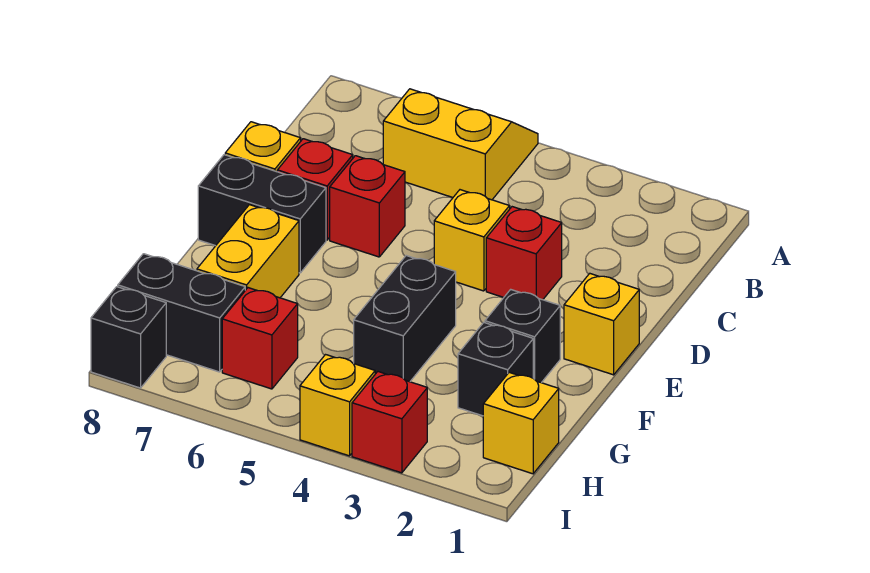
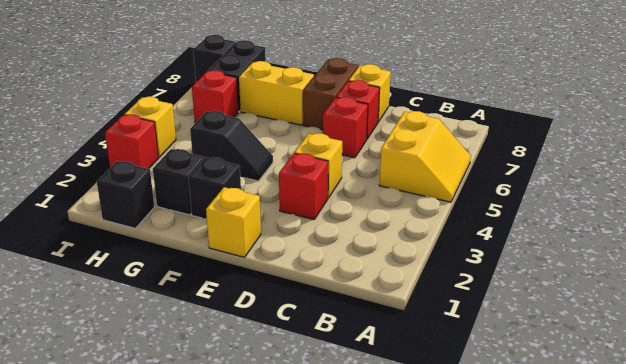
black brick E7:E8 level 1 -> brown brick E7:E8 level 1
black brick F4:G4 level 1 -> black slope F4:G4 level 1 top G
yellow brick H1 level 1 -> black brick H1 level 1

